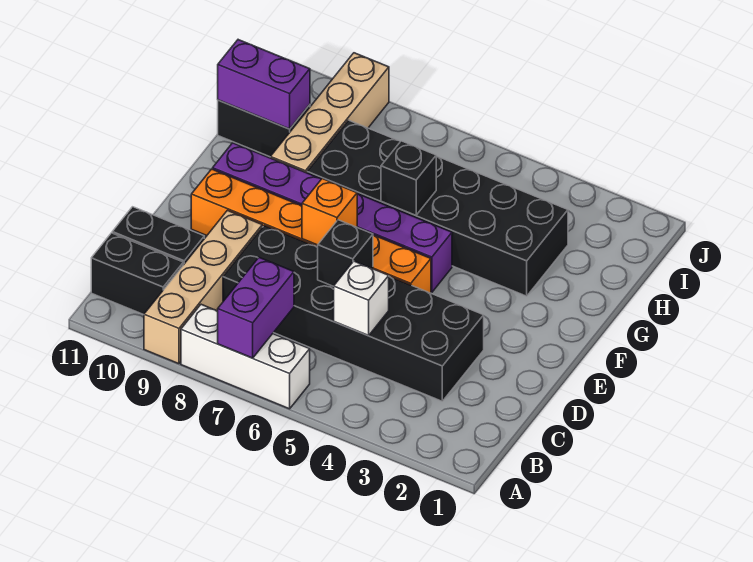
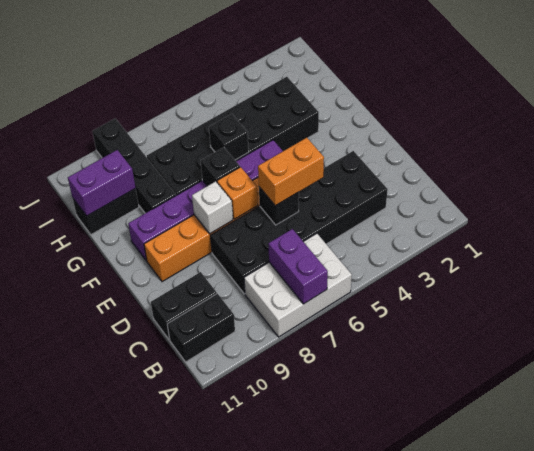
white brick A6:A8 level 1 -> white brick A6:B8 level 1
tan brick A9:D9 level 1 -> none
white brick C5 level 2 -> white brick E8 level 2
none -> orange brick D5:D6 level 3
none -> black brick F7 level 2
tan brick G9:J9 level 1 -> black brick G9:J9 level 1

